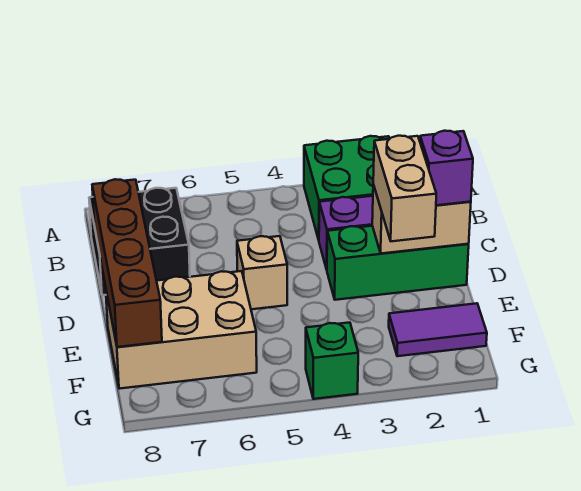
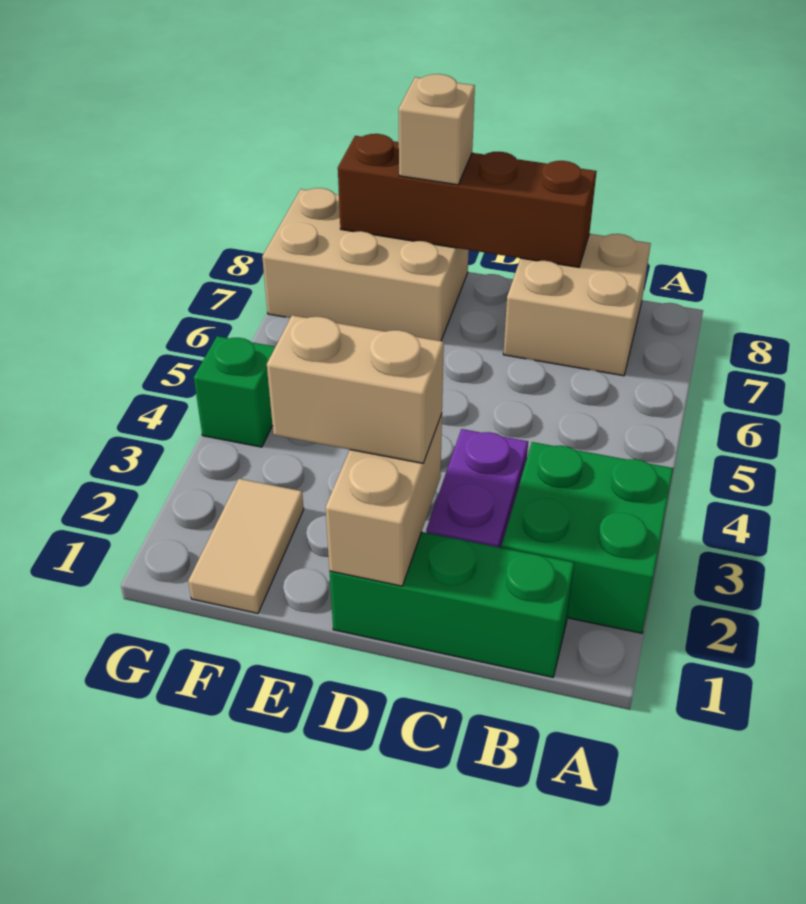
black brick B7:C8 level 1 -> tan brick B7:C8 level 1
green brick D1:D3 level 1 -> green brick B1:D1 level 1
purple brick D1 level 3 -> none
tan brick D5 level 1 -> tan brick E8 level 3
tan brick E6:F8 level 1 -> tan brick E7:G8 level 1
purple tile F1:F2 level 1 -> tan tile F1:F2 level 1

